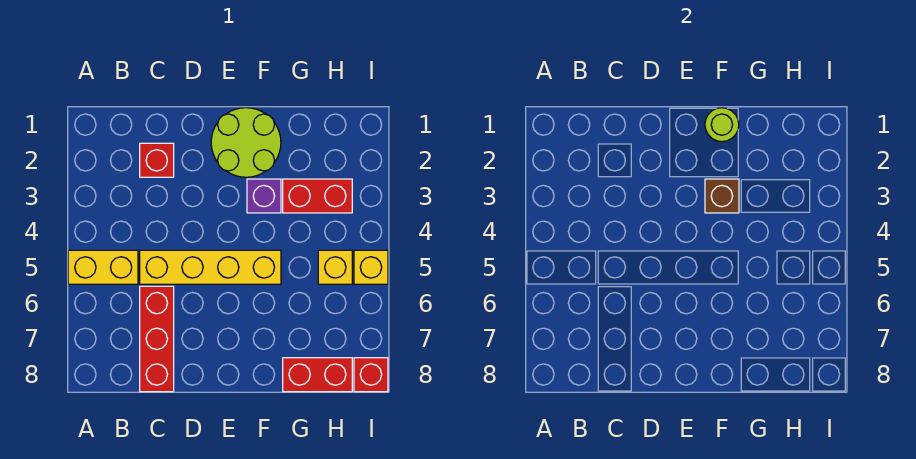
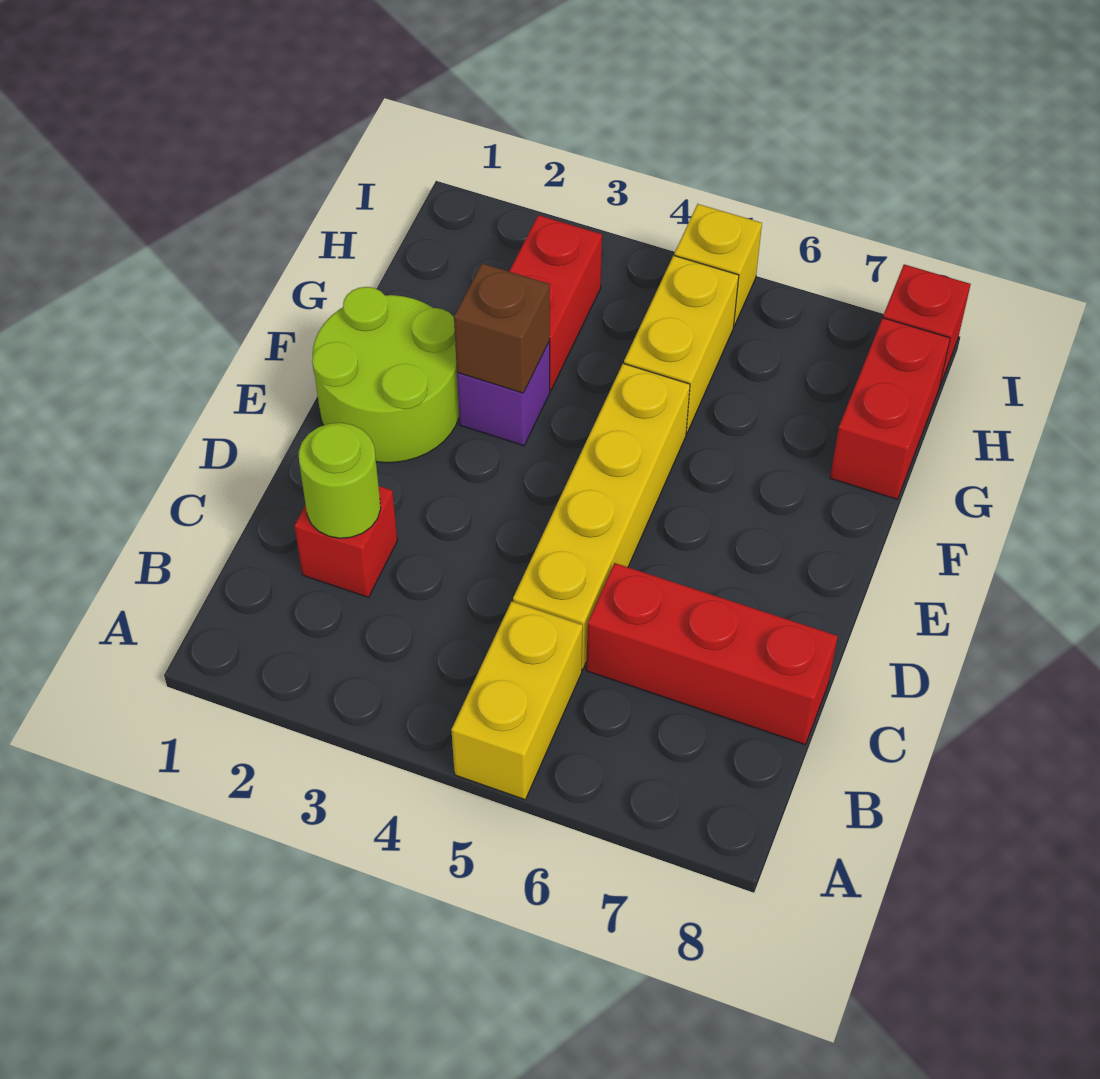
lime round brick F1 level 2 -> lime round brick C2 level 2
yellow brick H5 level 1 -> yellow brick G5:H5 level 1

